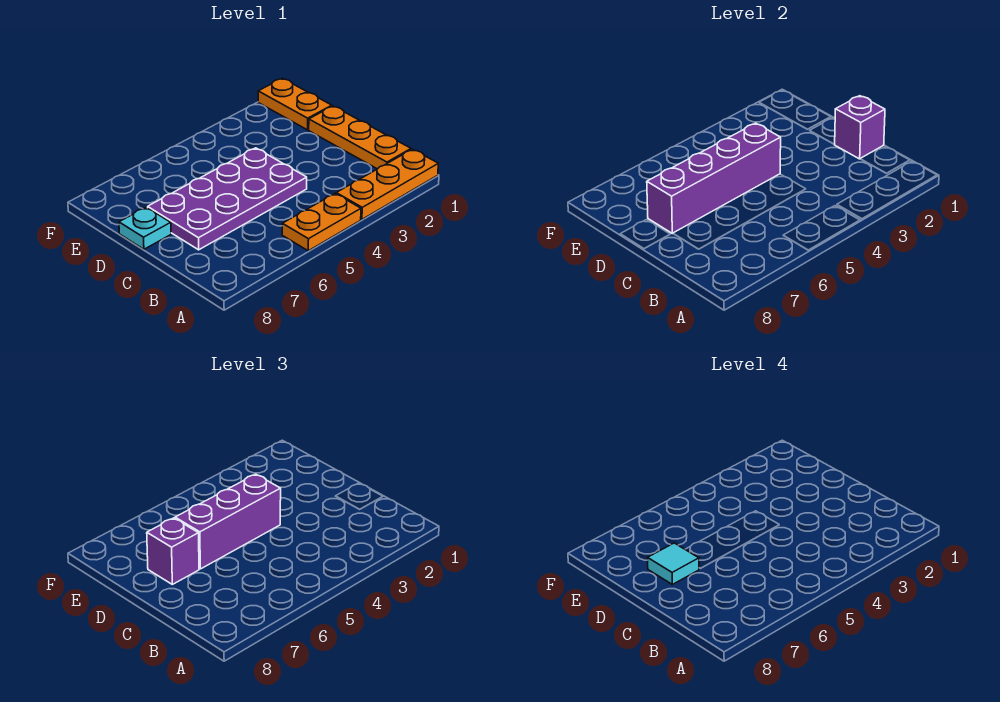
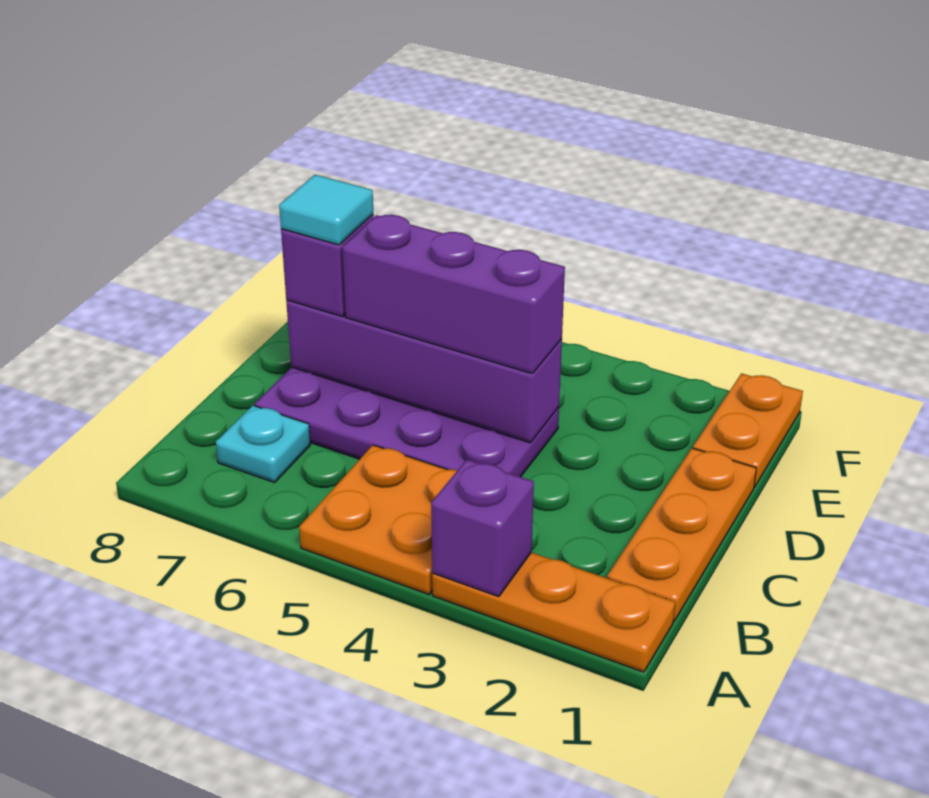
orange plate A4:A5 level 1 -> orange plate A4:B5 level 1
purple brick C1 level 2 -> purple brick A3 level 2
cyan plate D8 level 1 -> cyan plate B7 level 1

